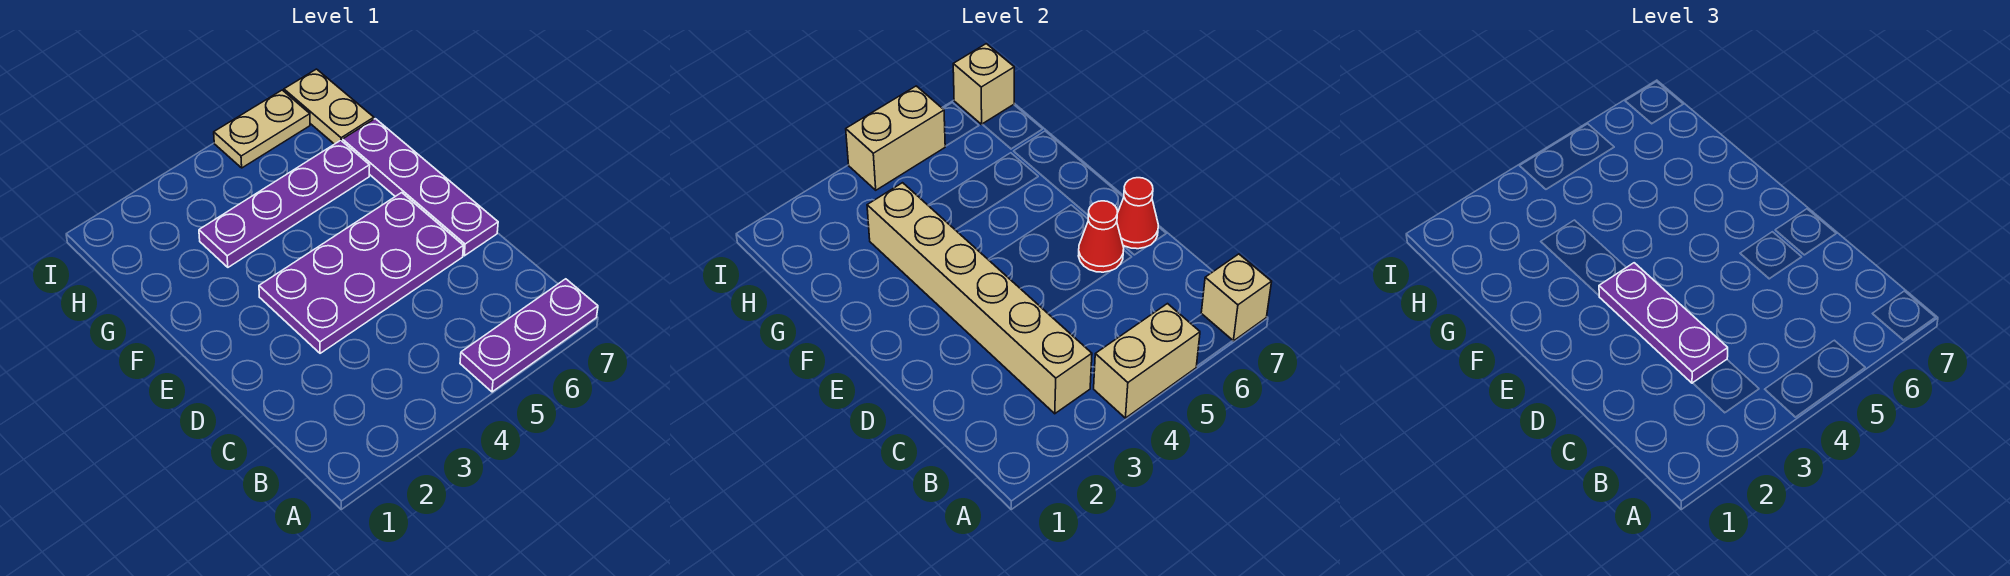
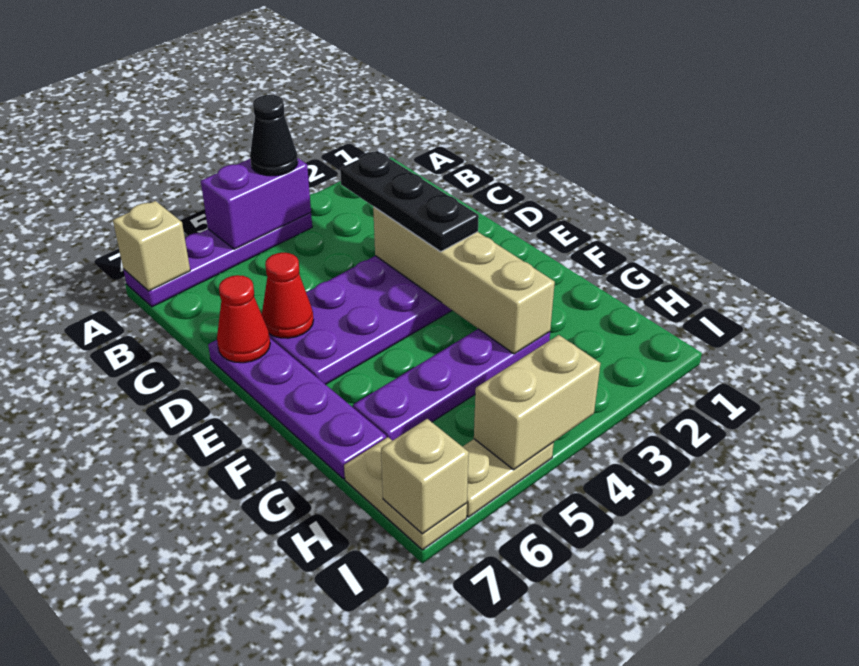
tan brick A4:A5 level 2 -> purple brick A4:A5 level 2
none -> black cone A4 level 3
purple plate A5:A7 level 1 -> purple plate A4:A7 level 1
tan brick B3:G3 level 2 -> tan brick D3:G3 level 2
purple plate C3:E3 level 3 -> black plate C3:E3 level 3

